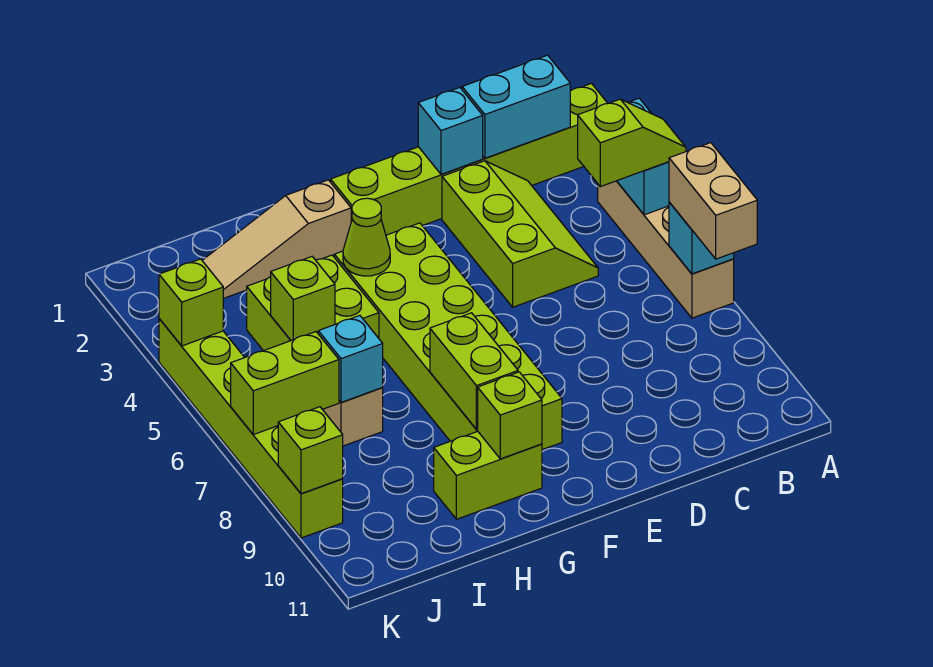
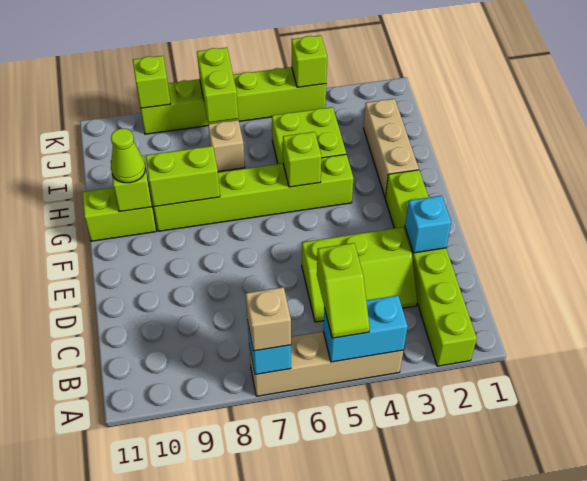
tan brick A7:A8 level 3 -> tan brick A7 level 3
cyan brick B2:C2 level 2 -> none
lime brick F4:G9 level 1 -> lime brick G4:G9 level 1
tan slope G2:I2 level 1 top G -> tan brick G2:I2 level 1
lime cone G4 level 2 -> lime cone G10 level 3
lime brick G10:H10 level 1 -> lime brick G10:G11 level 1
lime brick I5 level 2 -> lime brick G5 level 2
cyan brick I7 level 2 -> none

